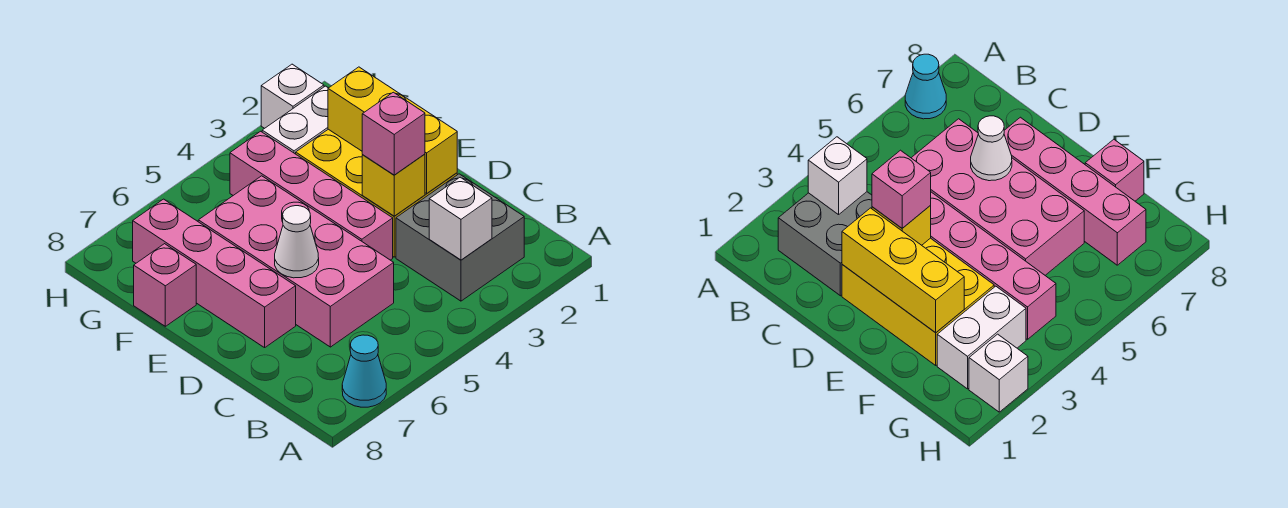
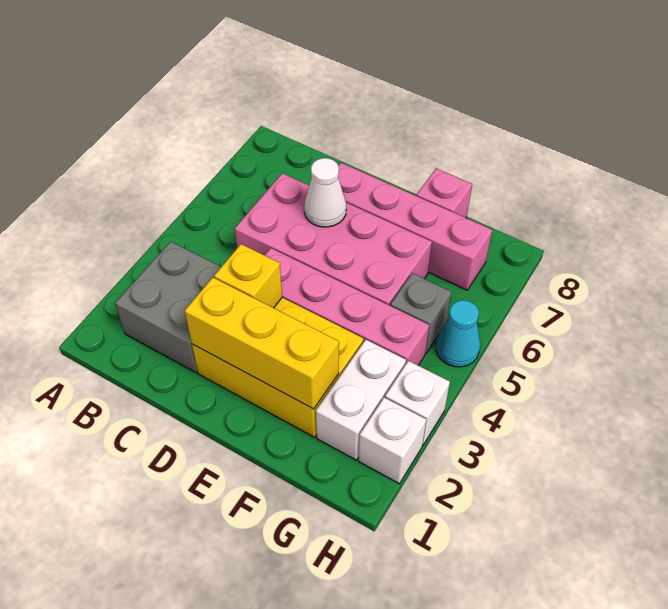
cyan cone A7 level 1 -> cyan cone H5 level 1
white brick B3 level 2 -> white brick H3 level 1
pink brick D3 level 3 -> none
none -> grey brick G5 level 1

